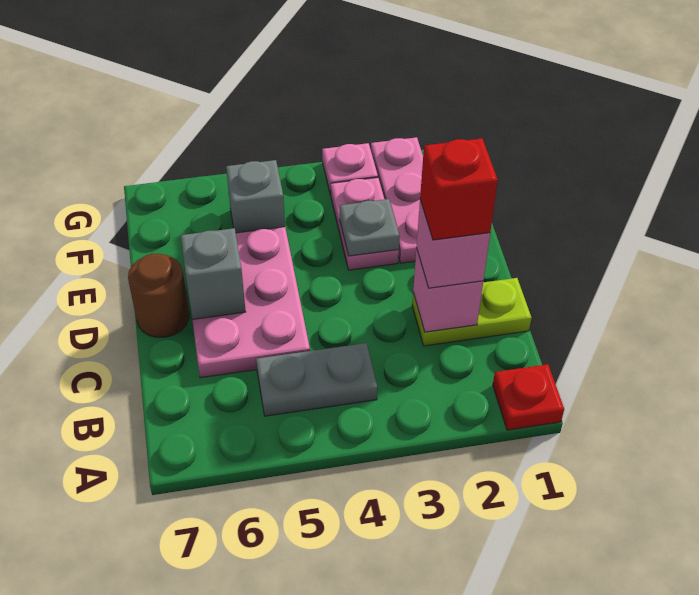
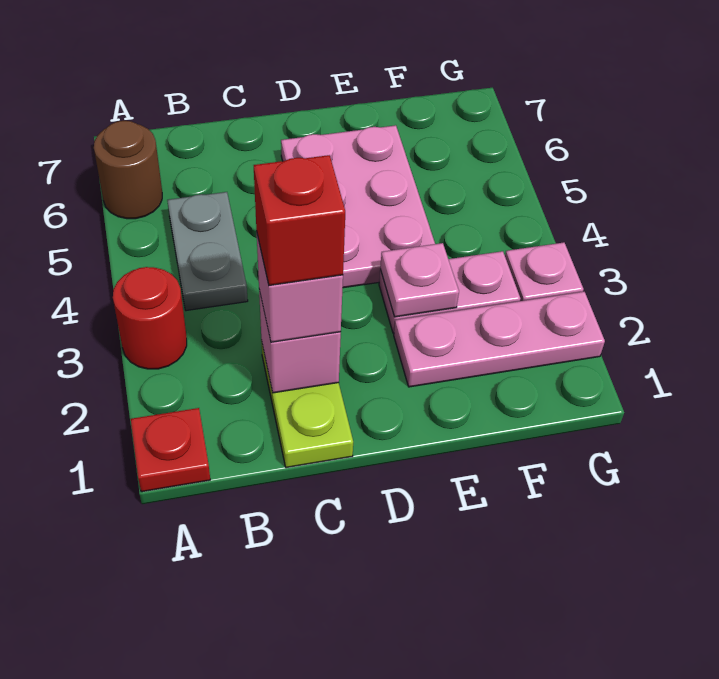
none -> red round brick A3 level 1
pink plate C5:E6 level 1 -> pink plate D4:E6 level 1
grey brick D6 level 2 -> none
brown round brick D7 level 1 -> brown round brick A6 level 1
grey plate E3 level 2 -> pink plate E3 level 2
grey brick F5 level 1 -> none

